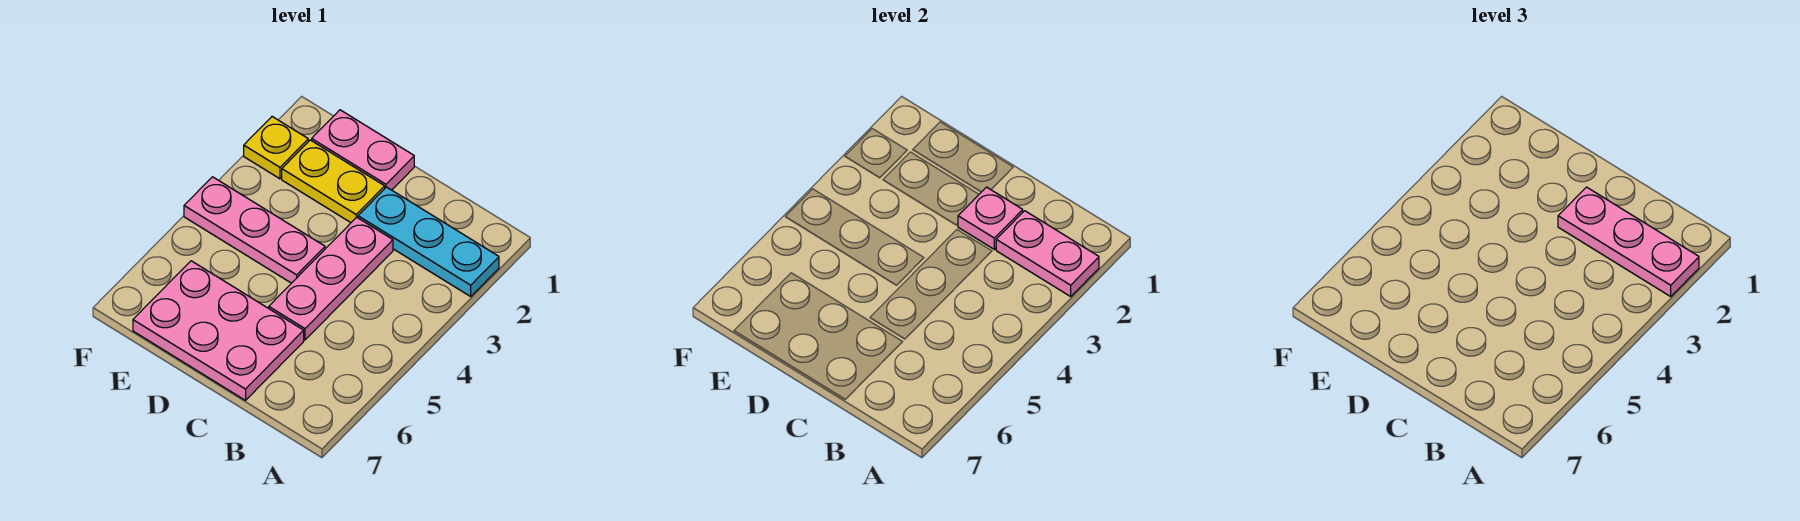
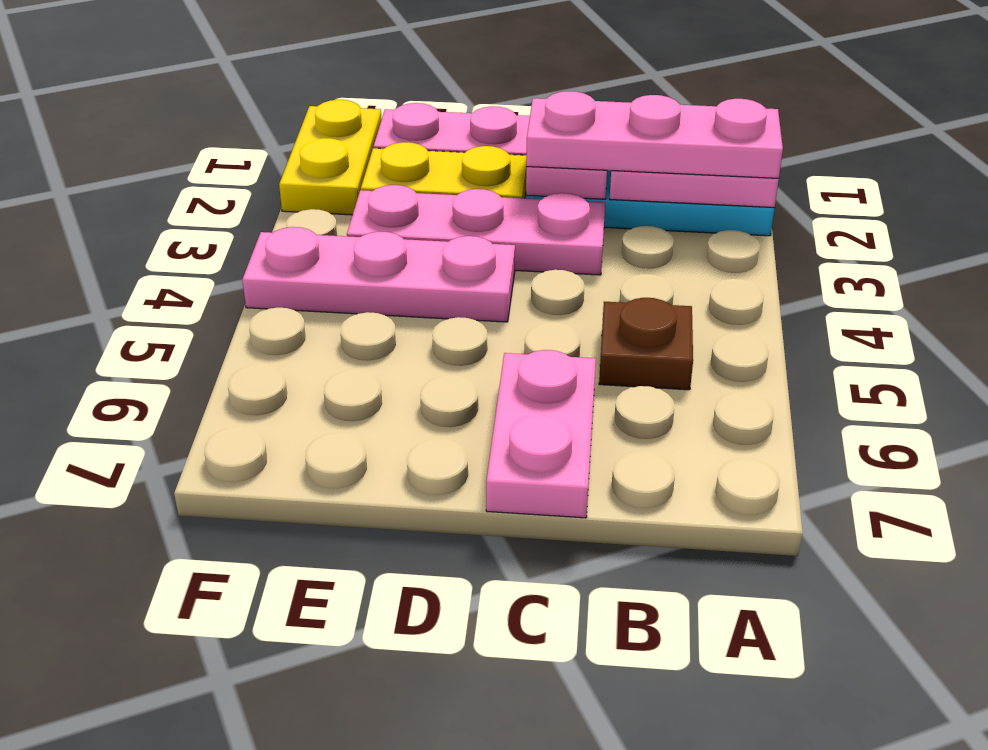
none -> brown plate B5 level 1
pink plate C3:C5 level 1 -> pink plate C3:E3 level 1
pink plate C6:E7 level 1 -> pink plate C6:C7 level 1
yellow plate F2 level 1 -> yellow plate F1:F2 level 1

